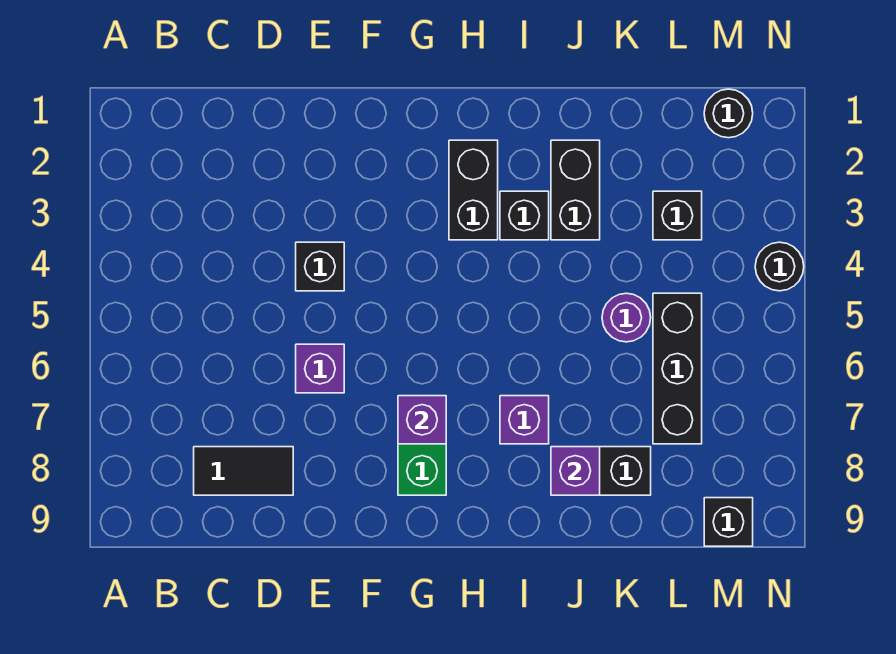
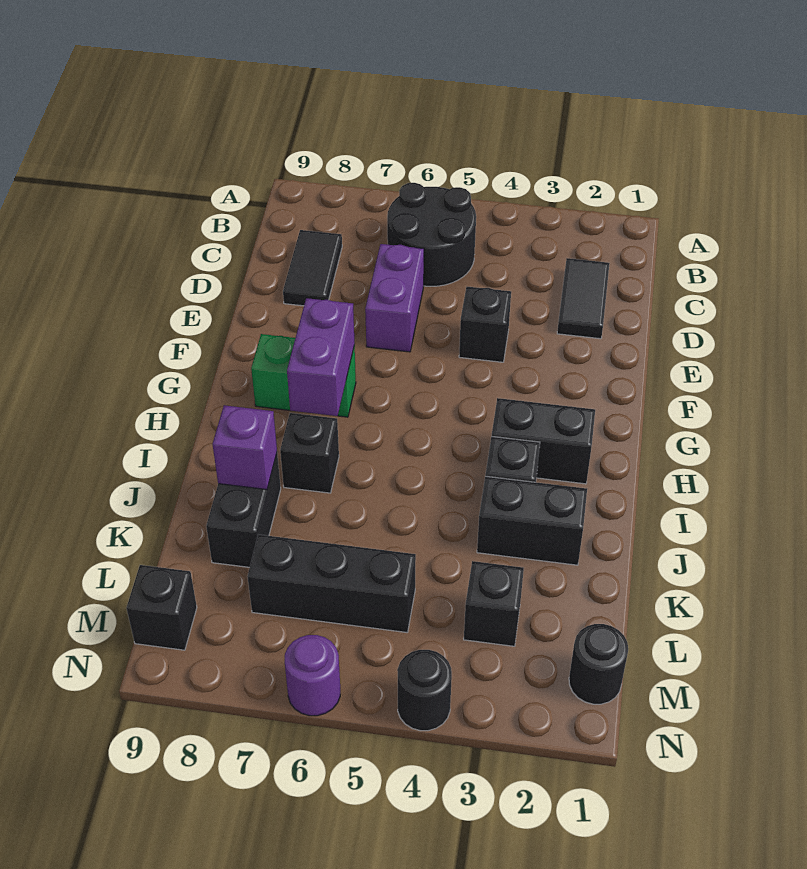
none -> black round brick B5:C6 level 1
none -> black tile C2:D2 level 1
purple brick E6 level 1 -> purple brick D6:E6 level 1
purple brick G7 level 2 -> purple brick G7:H7 level 2
purple brick I7 level 1 -> black brick I7 level 1
purple round brick K5 level 1 -> purple round brick N6 level 1

